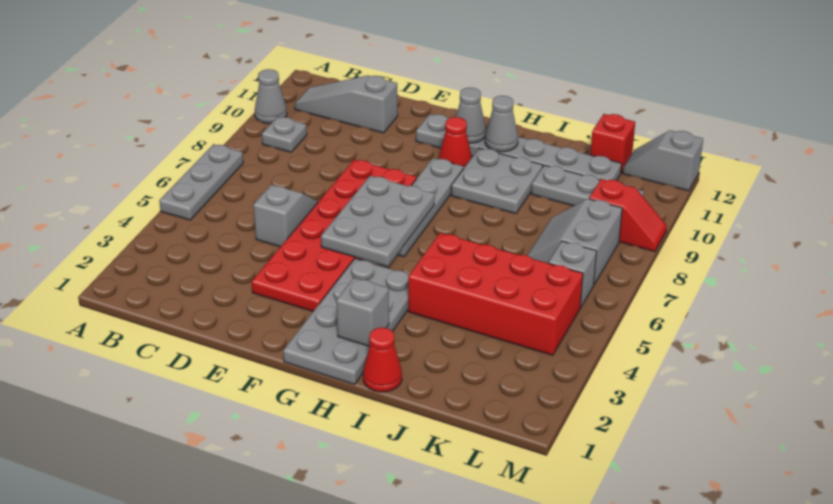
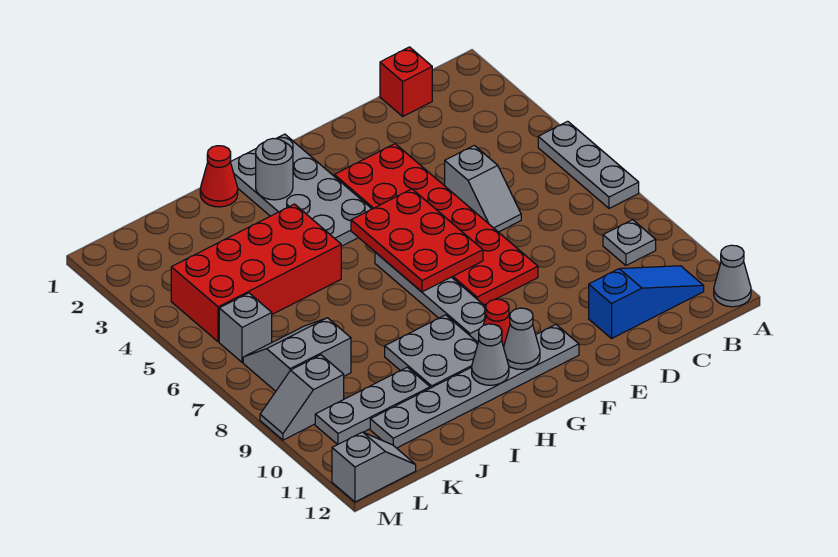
grey cone A10 level 1 -> grey cone A12 level 1
grey slope B11:D11 level 1 top D -> blue slope B11:D11 level 1 top D
grey plate F5:G7 level 2 -> red plate F5:G7 level 2
grey brick H2 level 2 -> grey round brick H2 level 2
grey slope K7:L8 level 1 top L -> grey slope K7:L8 level 1 top 8
red brick K12 level 1 -> red brick C1 level 1
red slope L9:M9 level 1 top L -> grey slope L9:M9 level 1 top L

